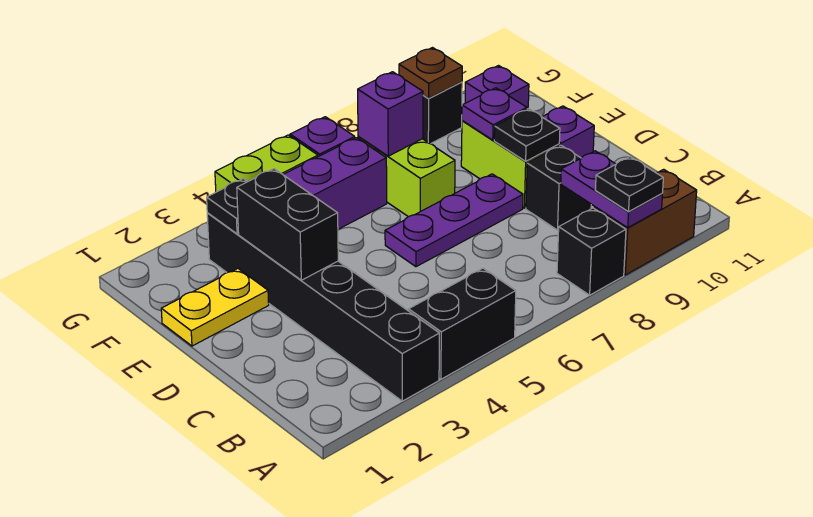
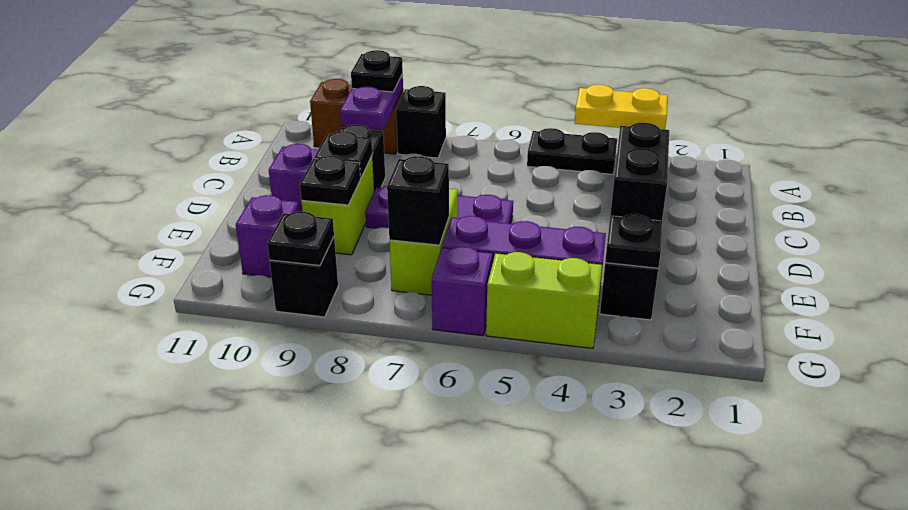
black brick A4:A5 level 1 -> black plate A4:A5 level 1
yellow plate E1:E2 level 1 -> yellow plate A3:A4 level 2
purple plate E9 level 2 -> black plate E9 level 2
purple brick F7 level 2 -> black brick F7 level 2
brown plate G9 level 2 -> black plate G9 level 2

